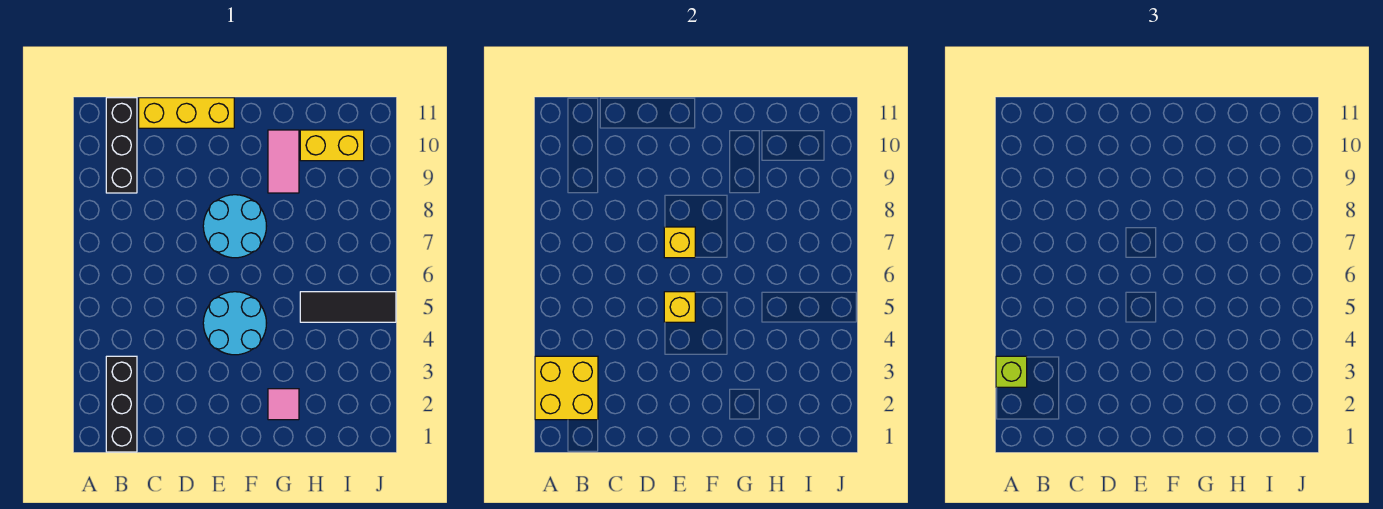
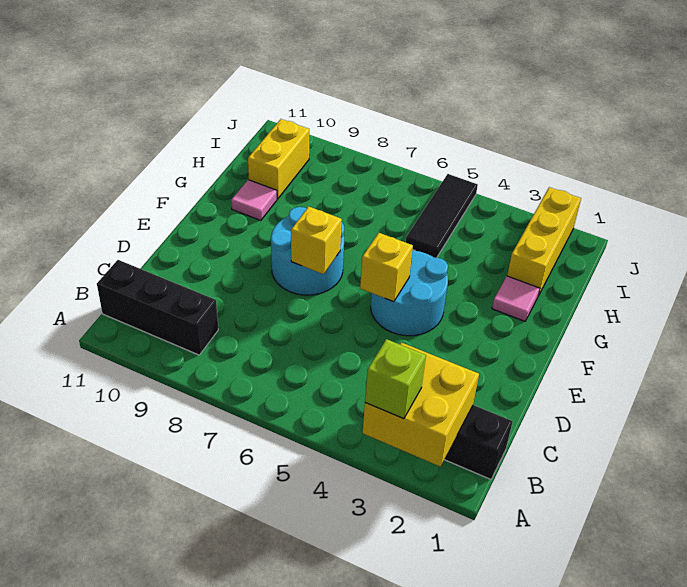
yellow brick C11:E11 level 1 -> yellow brick H2:J2 level 1
pink tile G9:G10 level 1 -> pink tile G10 level 1

